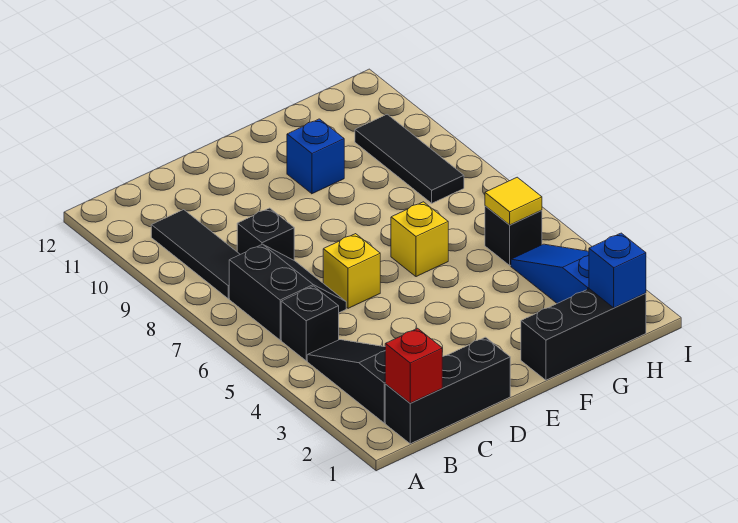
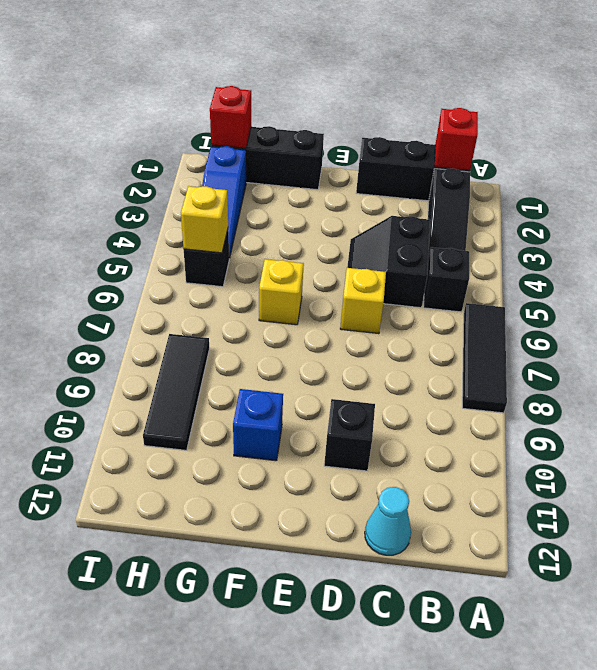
black slope B6:C7 level 1 top B -> black slope C4:D5 level 1 top C
black tile B8:B10 level 1 -> black tile A6:A8 level 1
black brick C8 level 1 -> black brick D10 level 1
none -> cyan cone C12 level 1
blue brick H1 level 2 -> red brick H1 level 2
yellow tile H5 level 2 -> yellow brick H5 level 2

